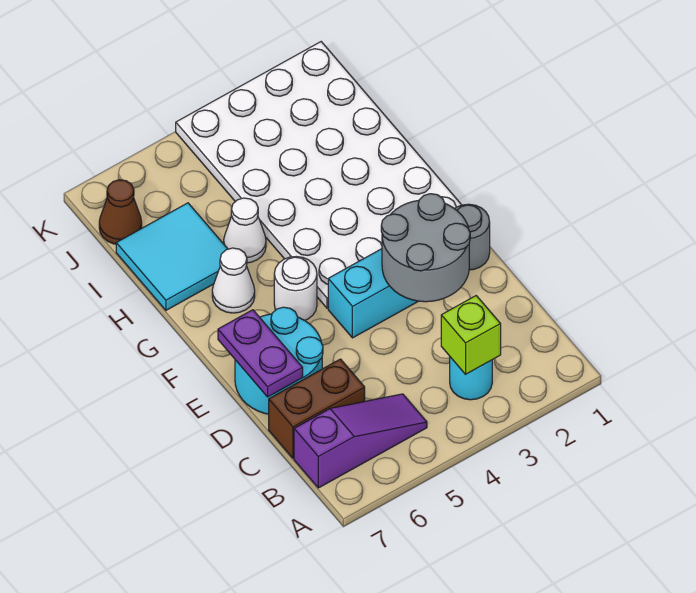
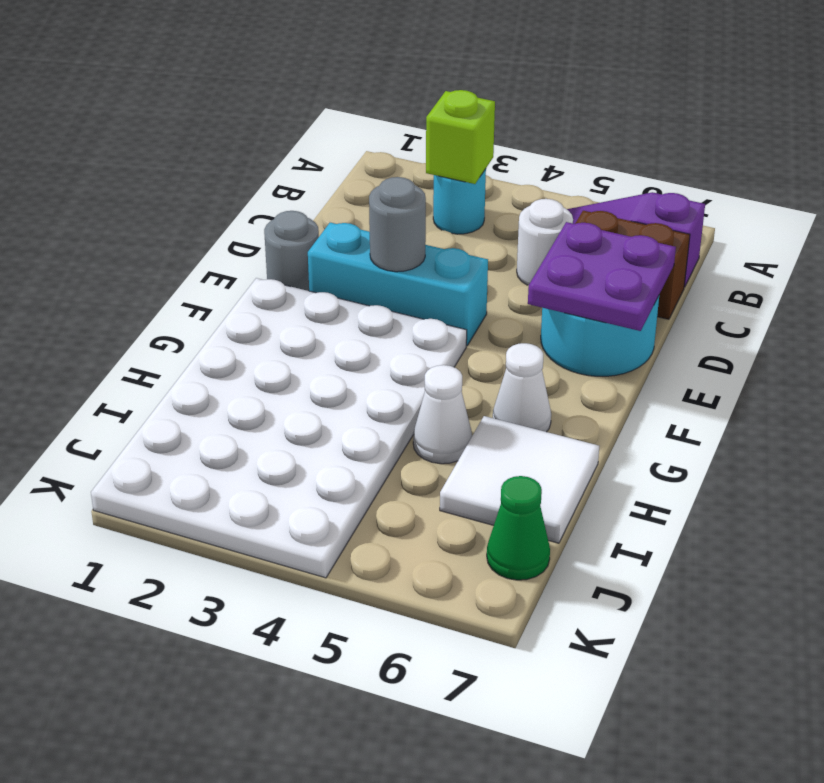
grey round brick D2:E3 level 2 -> grey round brick E3 level 2
purple plate D7:E7 level 2 -> purple plate D6:E7 level 2
white round brick F5 level 1 -> white round brick C5 level 1
cyan tile H6:I7 level 1 -> white tile H6:I7 level 1
brown cone J7 level 1 -> green cone J7 level 1

